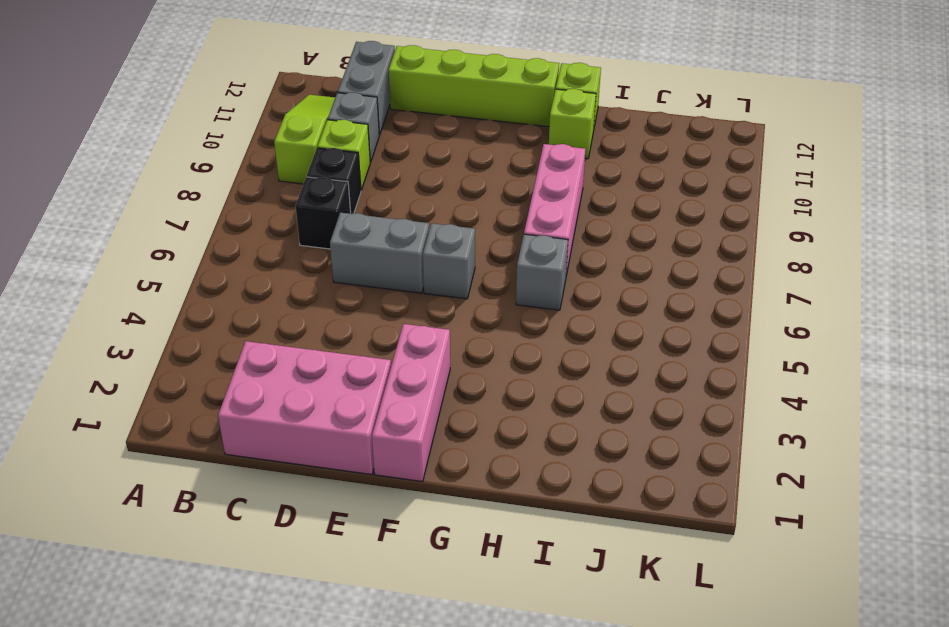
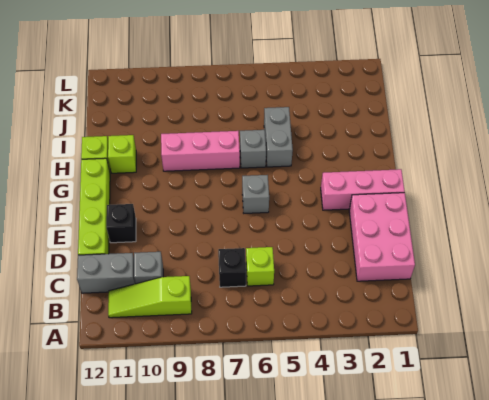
black brick C8 level 1 -> black brick E11 level 1
lime brick C9 level 1 -> lime brick C6 level 1
grey brick D6:E6 level 1 -> grey brick H5:I5 level 1

